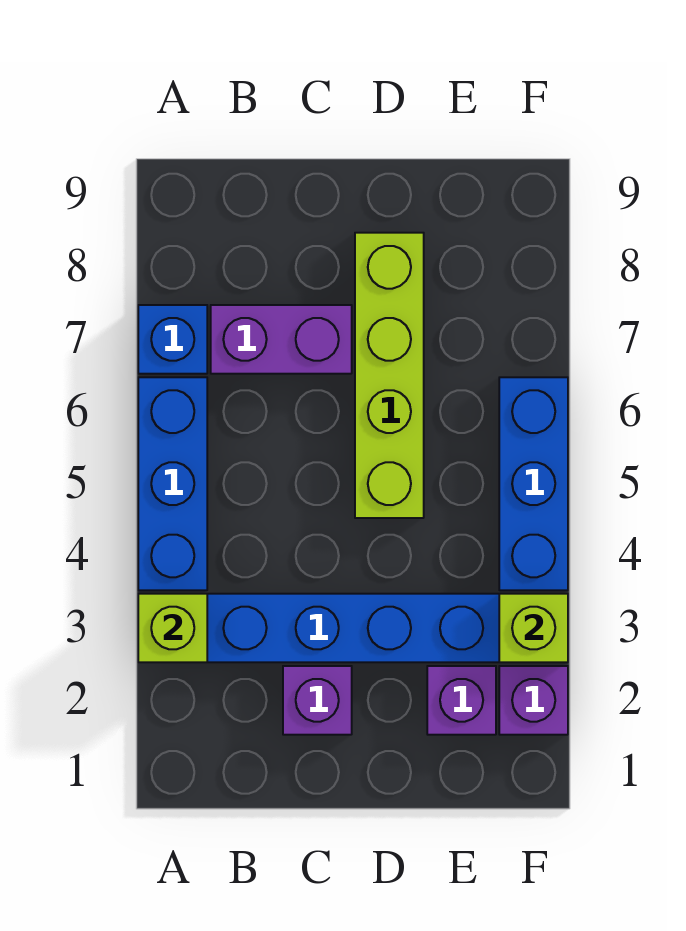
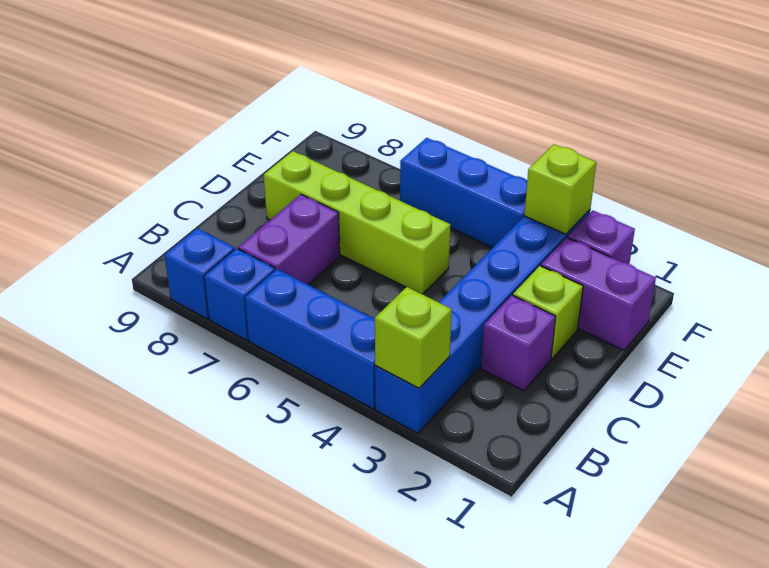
none -> blue brick A8 level 1
none -> lime brick D2 level 1
purple brick E2 level 1 -> purple brick E1:E2 level 1

